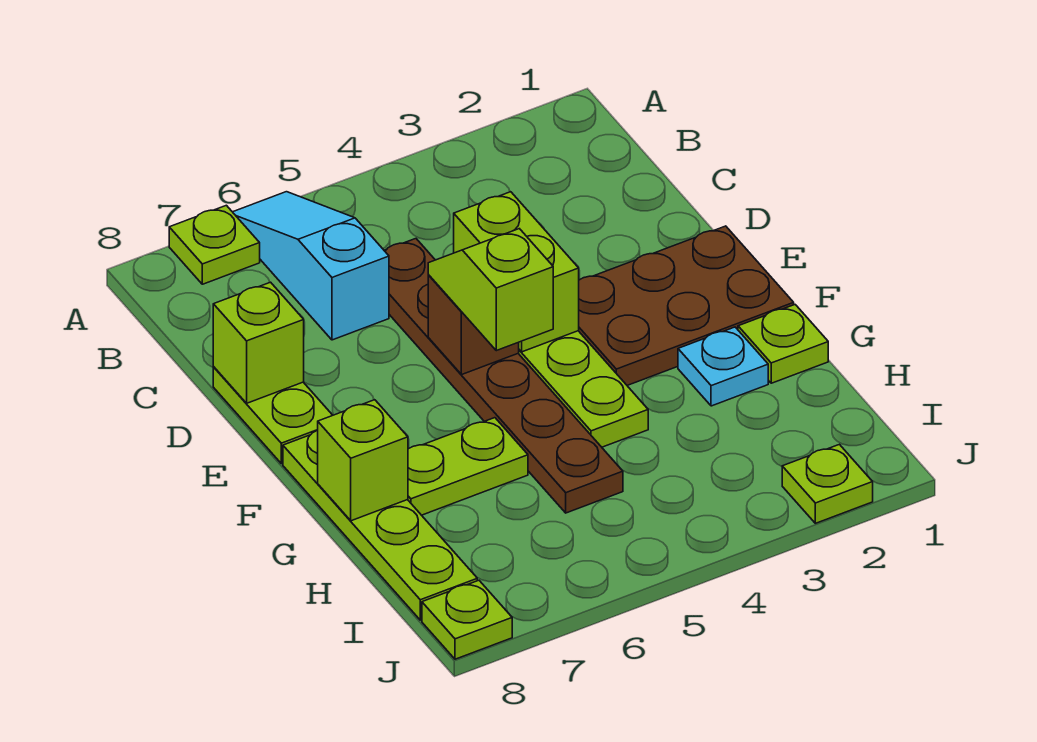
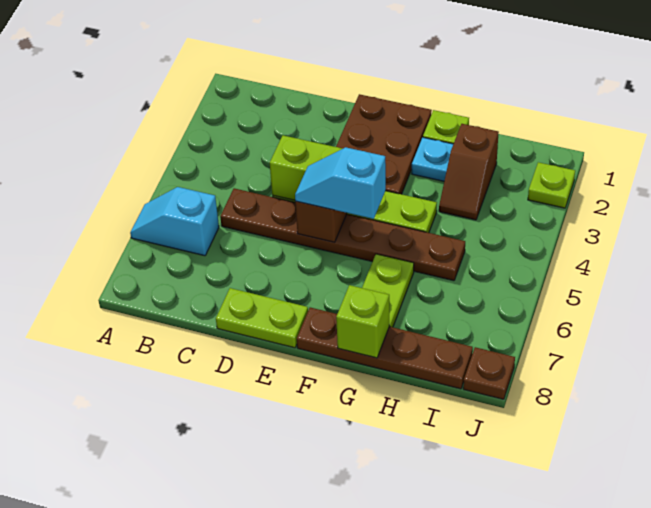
cyan slope A6:C6 level 1 top C -> cyan slope A6:B6 level 1 top B
lime plate A7 level 1 -> none
lime brick D8 level 2 -> none
lime slope E5:F5 level 3 top F -> cyan slope E5:F5 level 3 top F
lime plate F8:I8 level 1 -> brown plate F8:I8 level 1
none -> brown slope H2:H3 level 1 top 2
lime plate J8 level 1 -> brown plate J8 level 1

